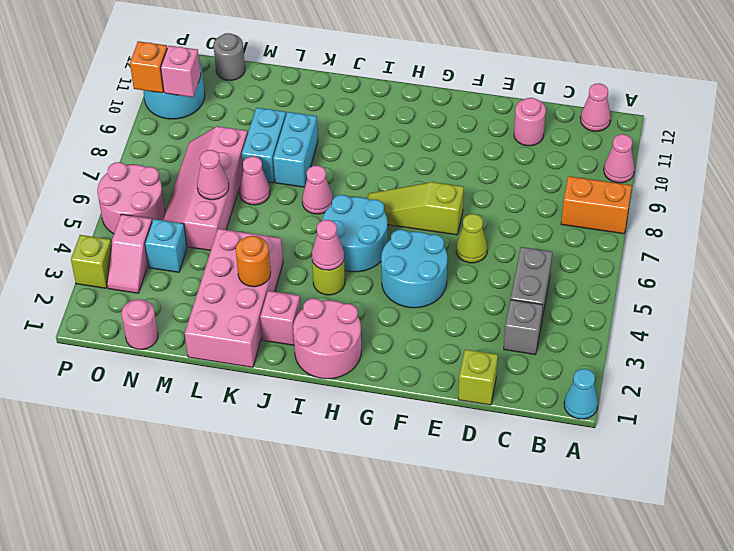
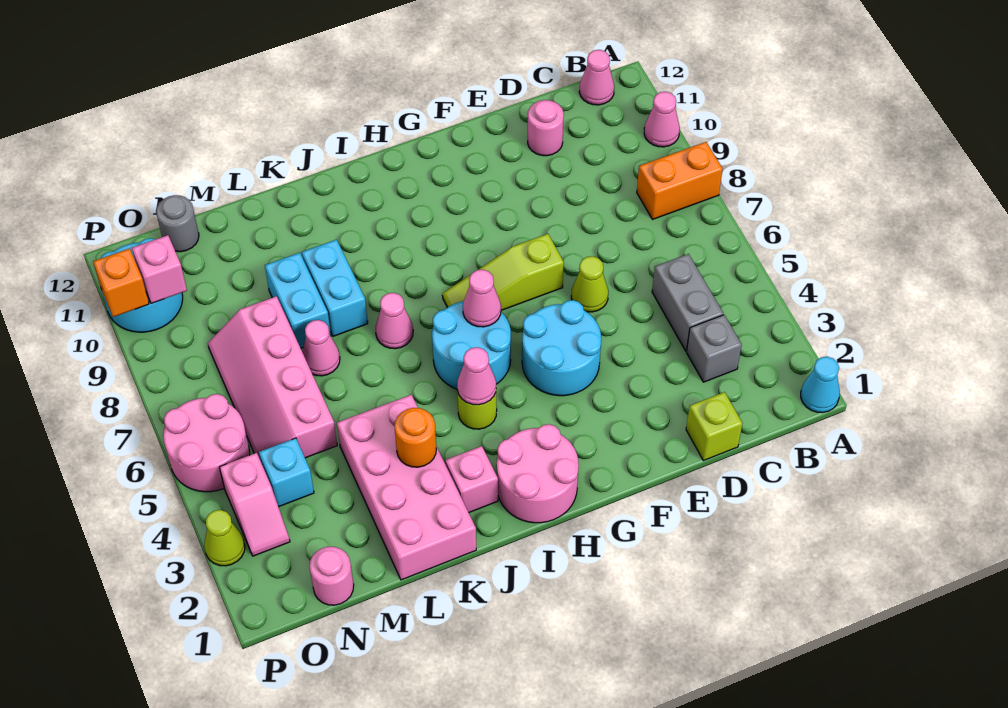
pink cone M6 level 2 -> pink cone H6 level 2
lime brick P3 level 1 -> lime cone P3 level 1

